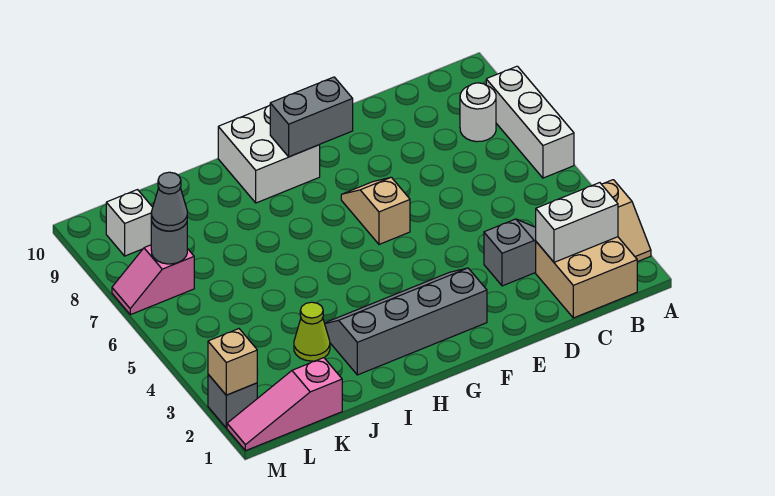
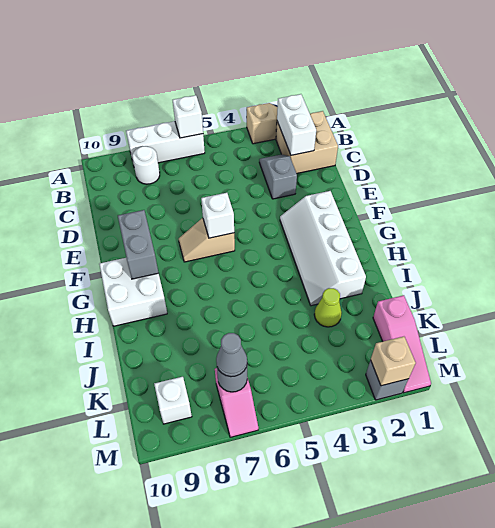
none -> white brick A6 level 2
grey slope F2:I3 level 1 top 2 -> white slope F2:I3 level 1 top 2
none -> white brick F6 level 2

